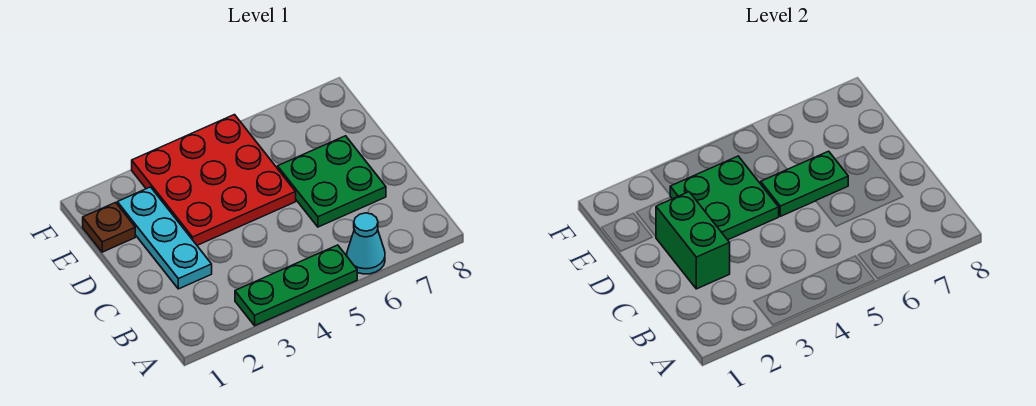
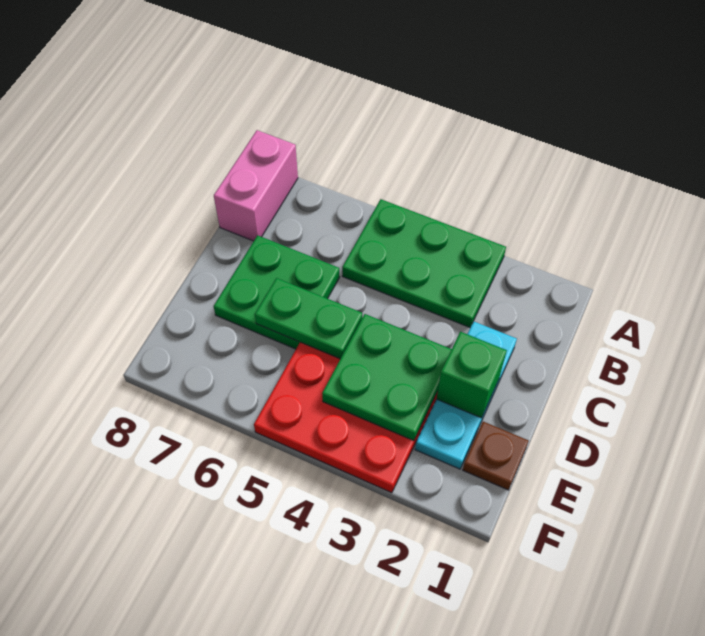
green plate A3:A5 level 1 -> green plate A3:B5 level 1
cyan cone A6 level 1 -> none
none -> pink brick A8:B8 level 1
green brick C2:D2 level 2 -> green brick D2 level 2

